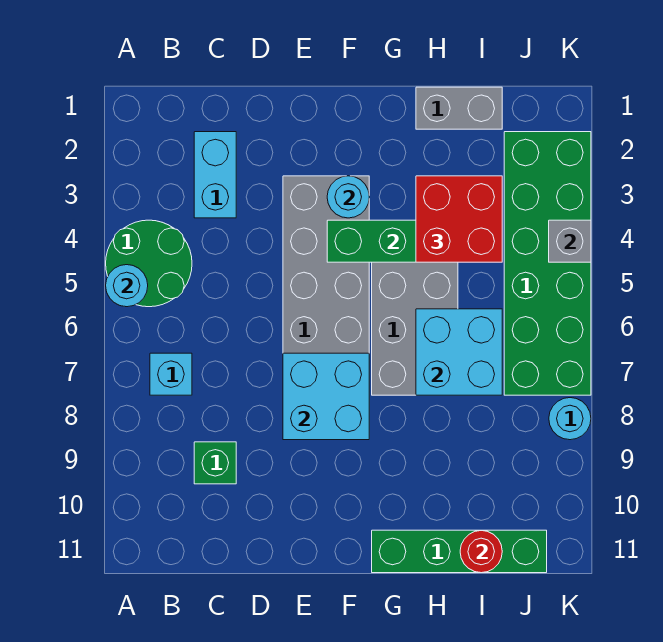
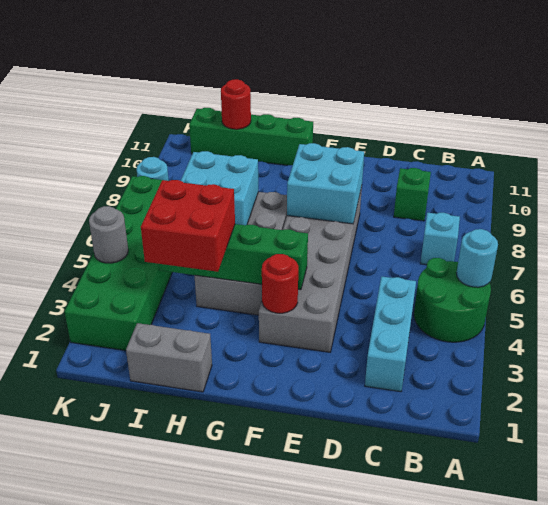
cyan brick C2:C3 level 1 -> cyan brick C2:C4 level 1
cyan round brick F3 level 2 -> red round brick F3 level 2
grey brick K4 level 2 -> grey round brick K4 level 2

